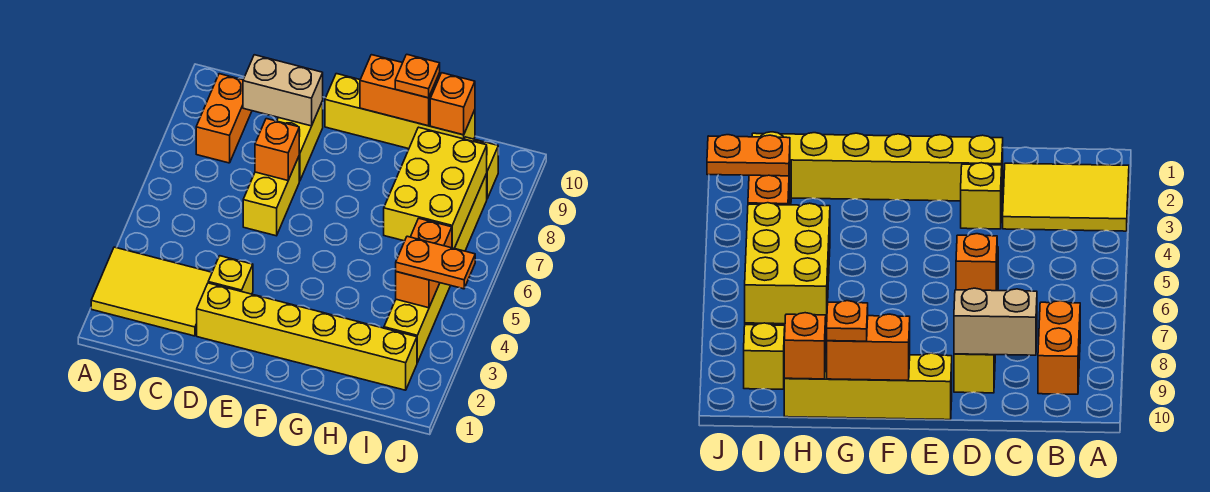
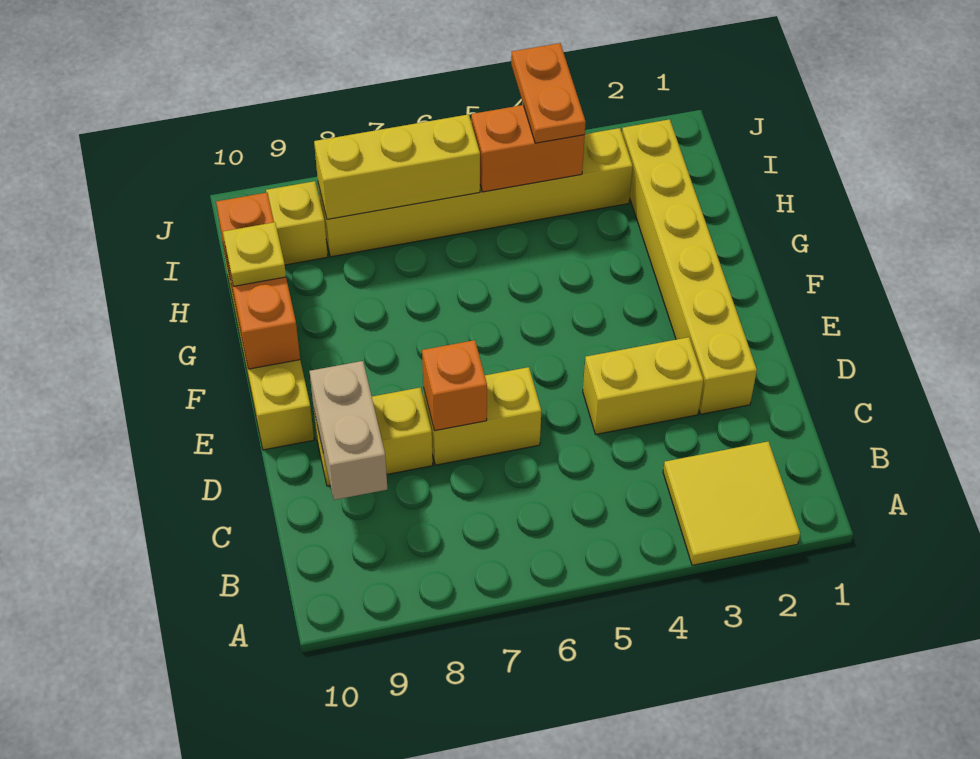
yellow tile A2:C3 level 1 -> yellow tile A2:B3 level 1
orange brick B8:B9 level 1 -> none
yellow brick D3 level 1 -> yellow brick D3:D4 level 1
orange plate G10 level 3 -> yellow plate G10 level 3
yellow brick H6:I8 level 2 -> yellow brick I6:I8 level 2

